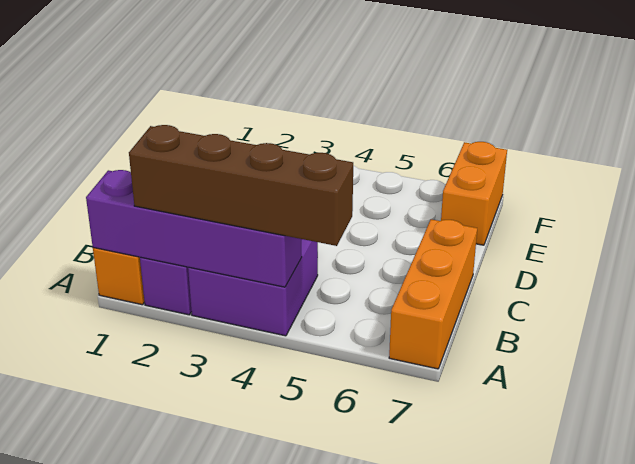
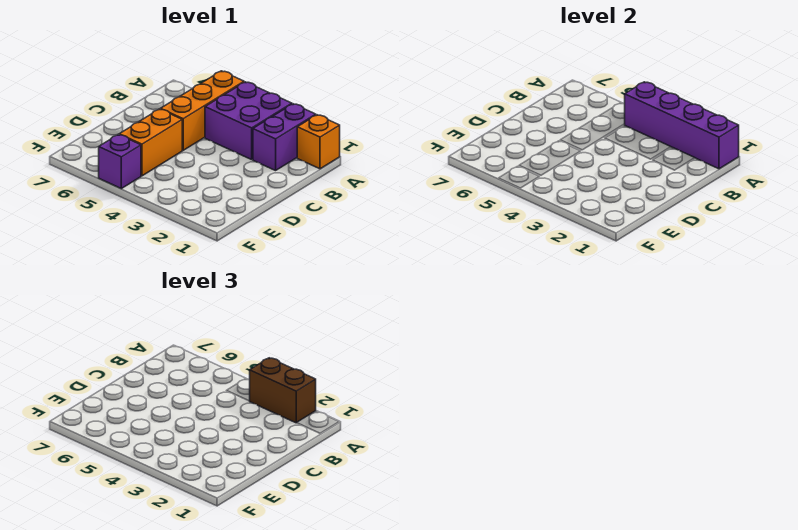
brown brick A2:A5 level 3 -> brown brick A2:A3 level 3
orange brick A7:C7 level 1 -> orange brick A5:C5 level 1
orange brick E7:F7 level 1 -> orange brick D5:E5 level 1
none -> purple brick F5 level 1

